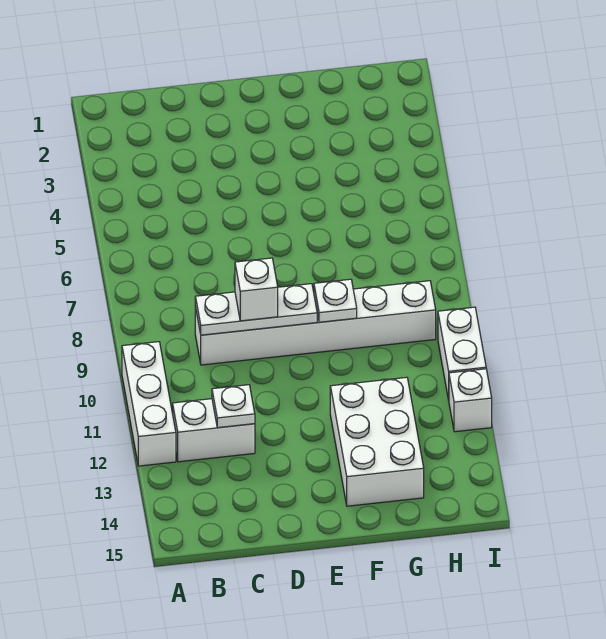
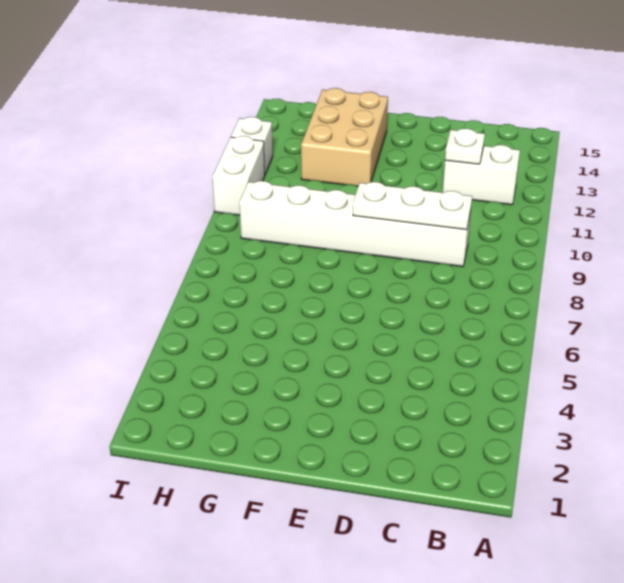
white brick A10:A12 level 1 -> none
white brick D9 level 3 -> none
white plate F9 level 2 -> none
white brick F12:G14 level 1 -> tan brick F12:G14 level 1

